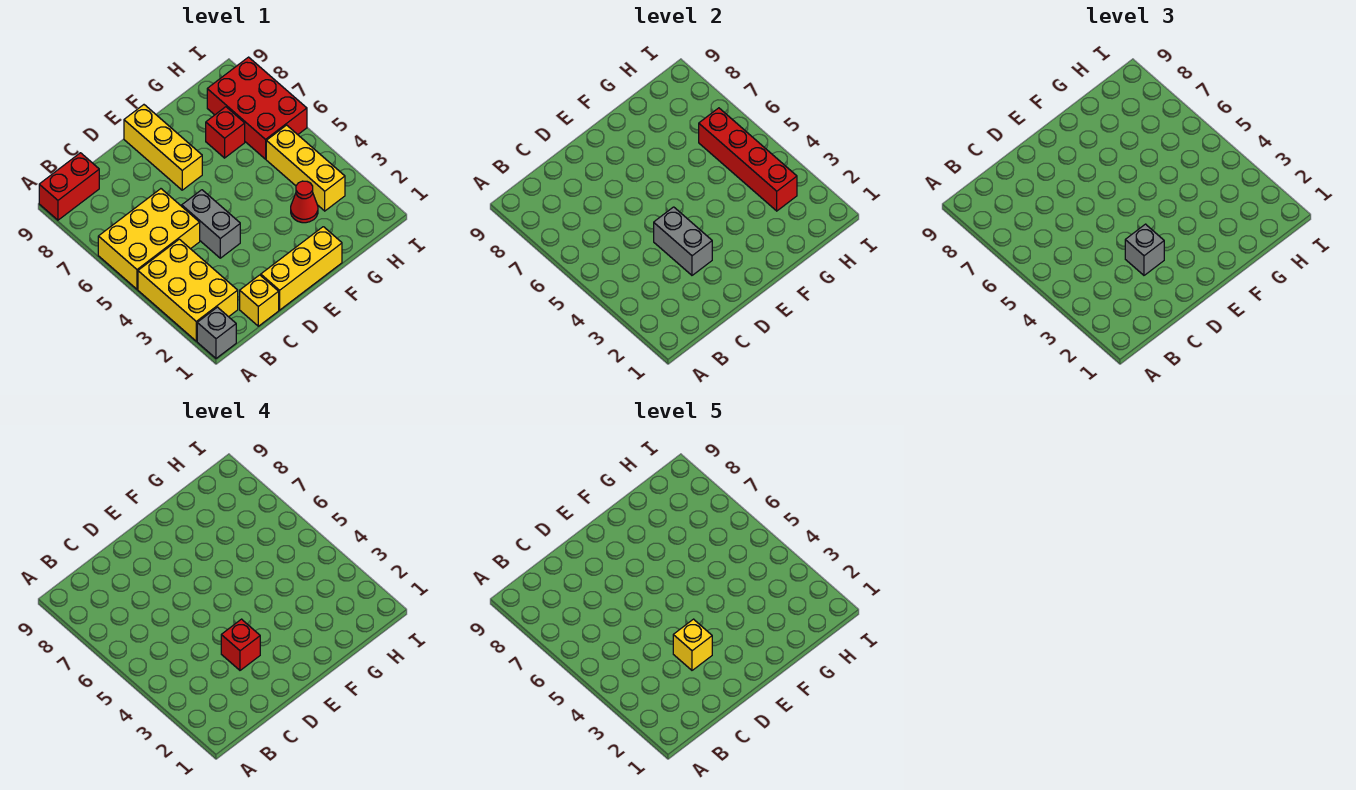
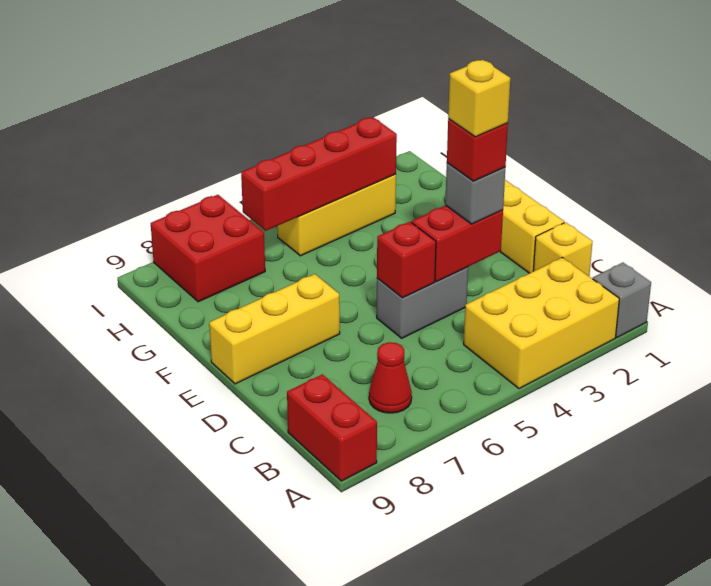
yellow brick A5:C6 level 1 -> none
grey brick D3:D4 level 2 -> red brick D3:D4 level 2
red cone G3 level 1 -> red cone B7 level 1
red brick G7 level 1 -> red brick D5 level 2
red brick H6:I8 level 1 -> red brick H7:I8 level 1

